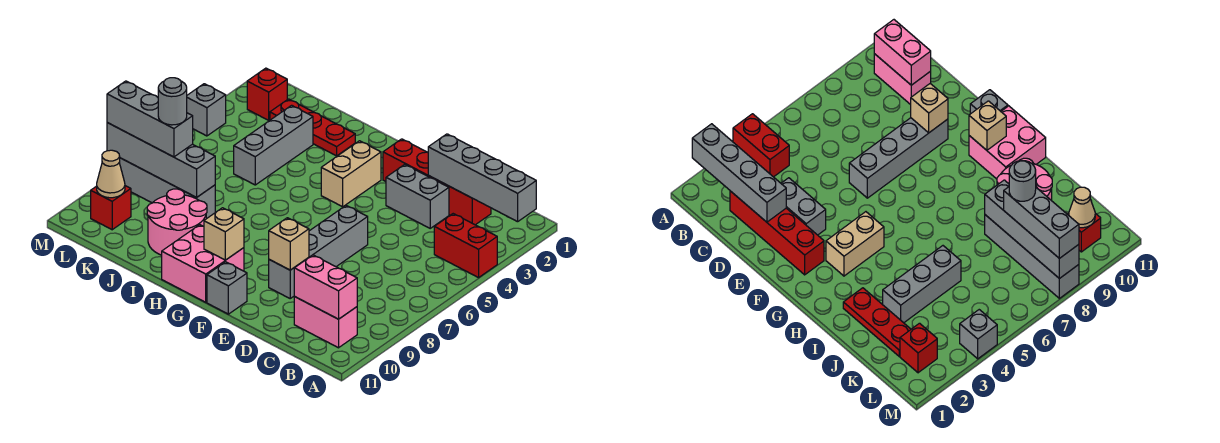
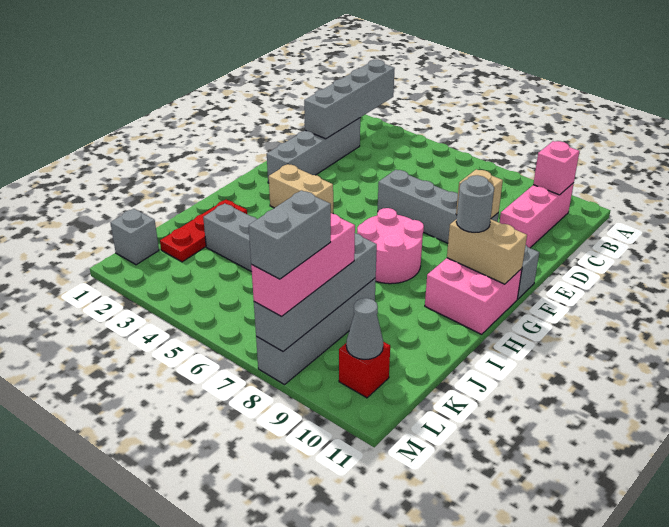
red brick A4:B4 level 1 -> none
pink brick B10:C10 level 1 -> pink brick B10:D10 level 1
pink brick B10:C10 level 2 -> pink brick B10 level 2
red brick C2:F2 level 1 -> grey brick C2:F2 level 1
grey brick D3:E3 level 1 -> grey brick L8:M8 level 4
tan brick G10 level 2 -> tan brick G10:G11 level 2
pink round brick I9:J10 level 1 -> pink round brick G7:H8 level 1
grey brick K8:M8 level 3 -> pink brick K8:M8 level 3
grey round brick K8 level 4 -> grey round brick G10 level 3
red brick L2 level 1 -> none
tan cone L10 level 2 -> grey cone L10 level 2
grey brick M4 level 1 -> grey brick L1 level 1

